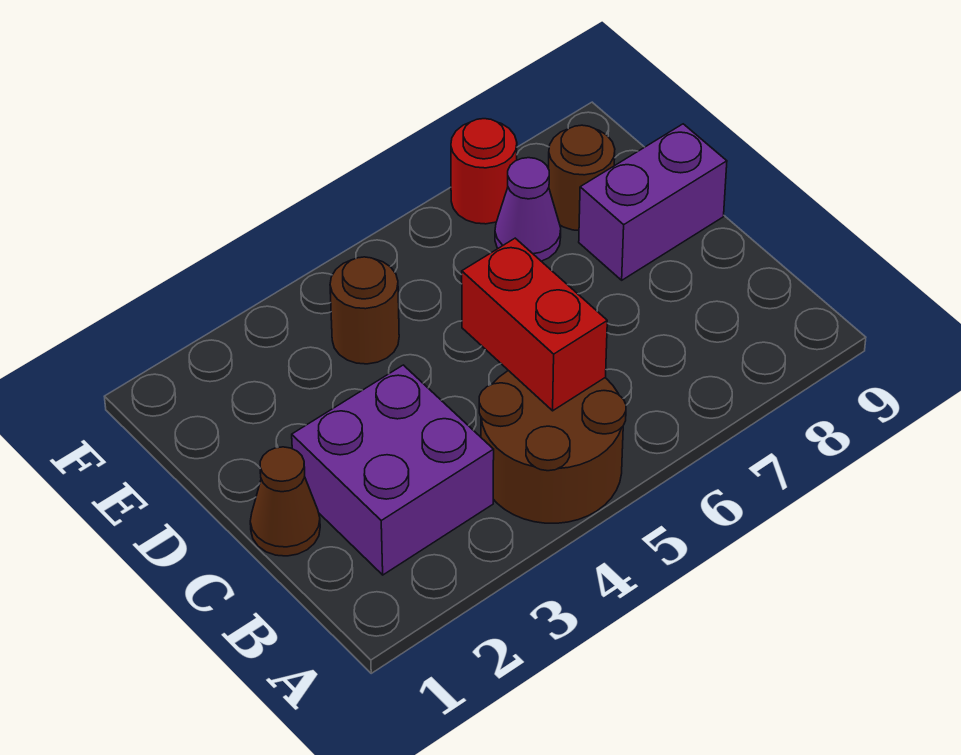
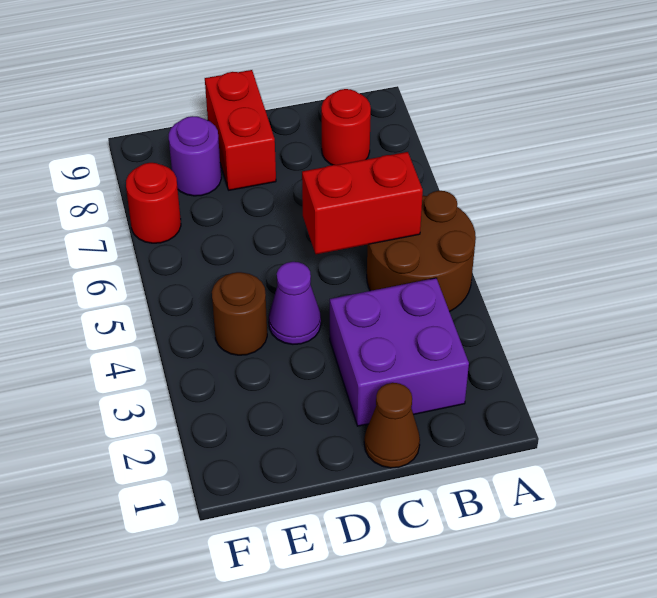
none -> red round brick B8 level 1
purple brick D8:D9 level 1 -> red brick D8:D9 level 1
purple cone E7 level 1 -> purple cone D4 level 1
brown round brick E8 level 1 -> purple round brick E8 level 1

